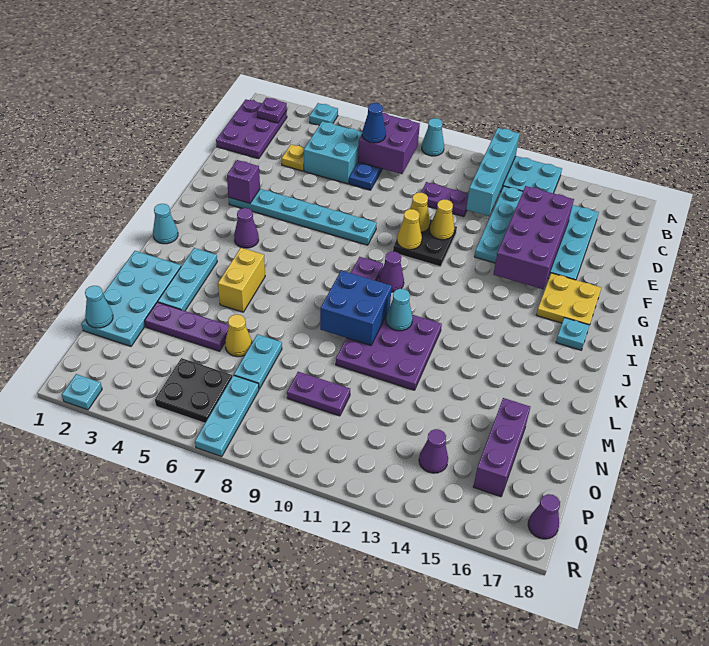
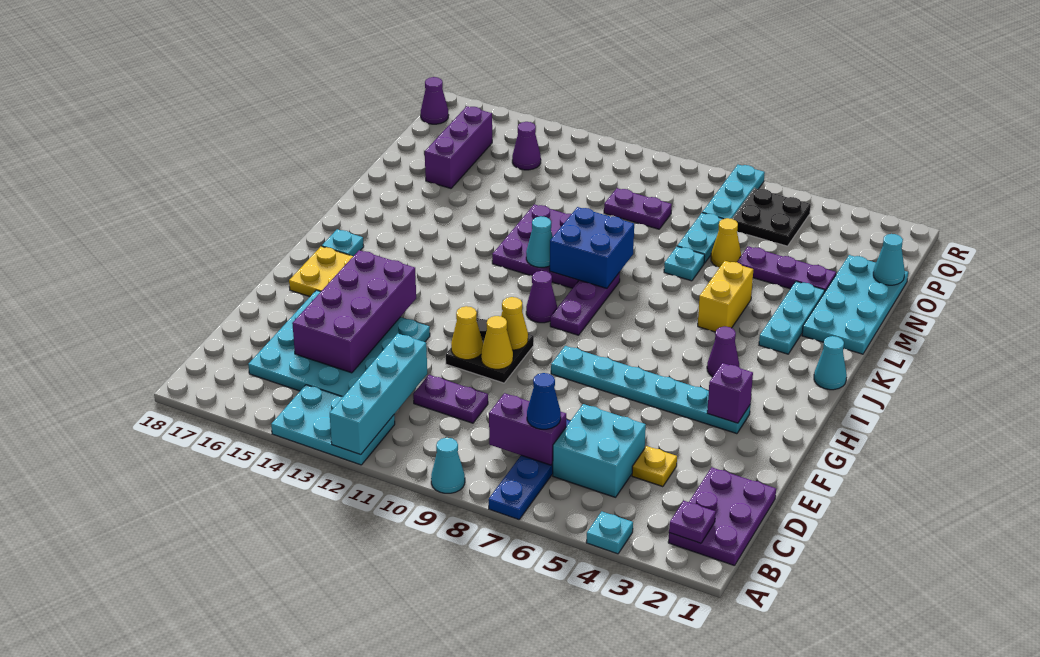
purple brick B7:C8 level 2 -> purple brick C7:C8 level 2
cyan plate R2 level 1 -> cyan plate M7 level 1

